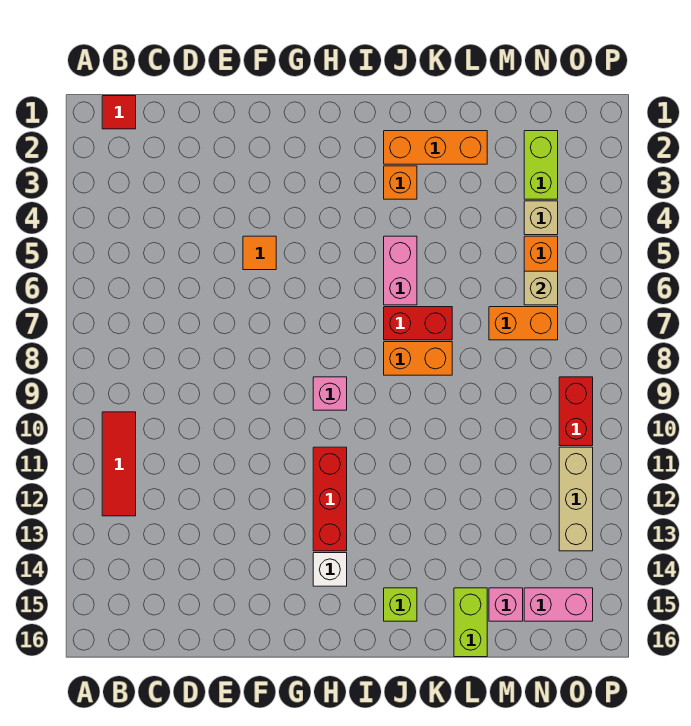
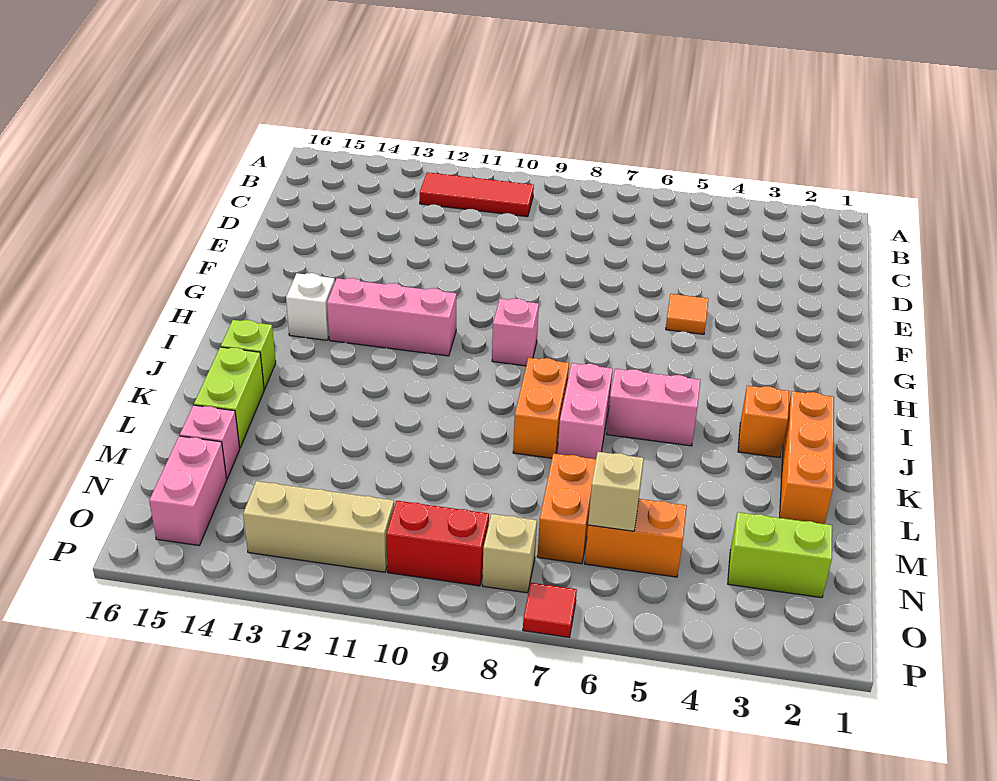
red tile B1 level 1 -> red tile P7 level 1
red brick H11:H13 level 1 -> pink brick H11:H13 level 1
red brick J7:K7 level 1 -> pink brick J7:K7 level 1
lime brick L15:L16 level 1 -> lime brick K15:L15 level 1
tan brick N4 level 1 -> tan brick O8 level 1

